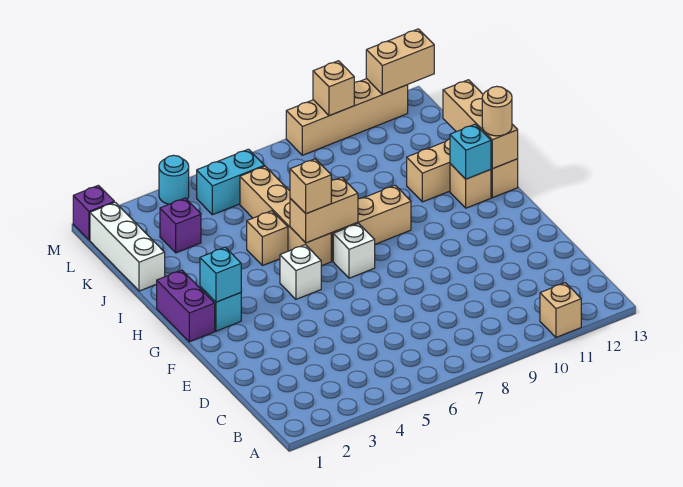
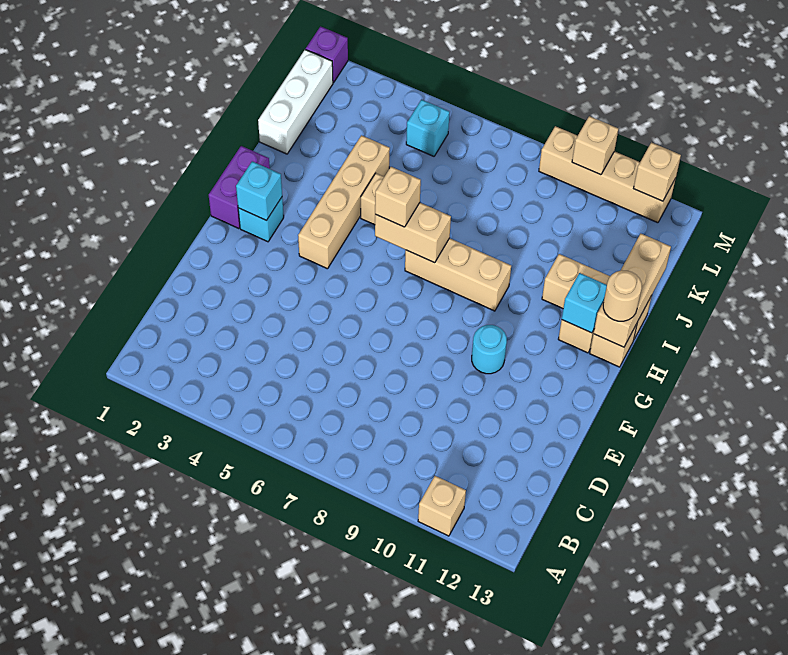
white brick G5 level 1 -> none
white brick G7 level 1 -> none
tan brick H6:K6 level 1 -> tan brick G4:J4 level 1
purple brick K3 level 1 -> none
cyan brick L5:L6 level 1 -> cyan brick L5 level 1
cyan round brick M4 level 1 -> cyan round brick F10 level 1
tan brick M12:M13 level 2 -> tan brick M12 level 2

